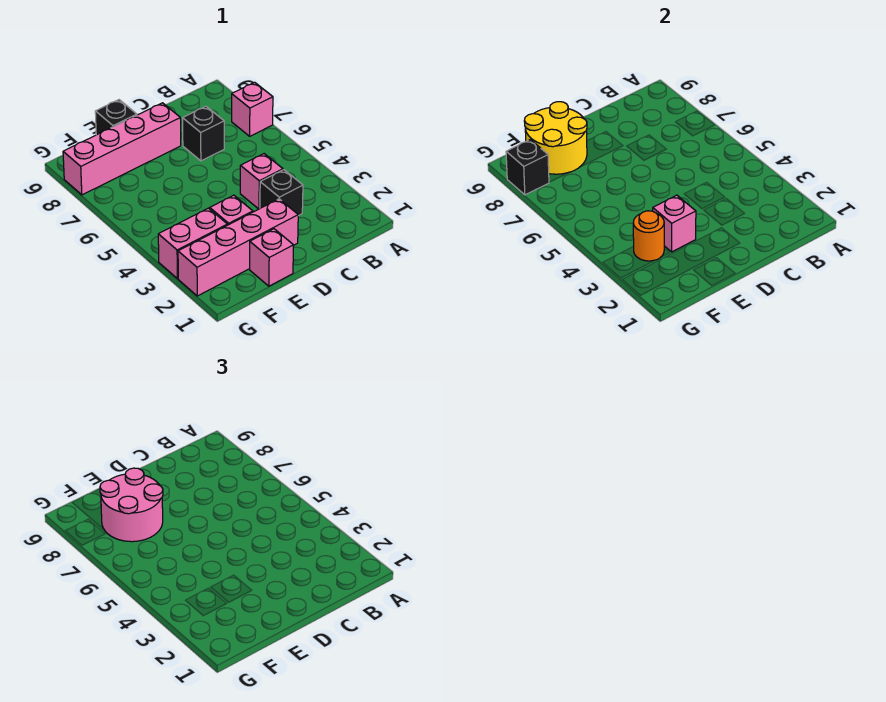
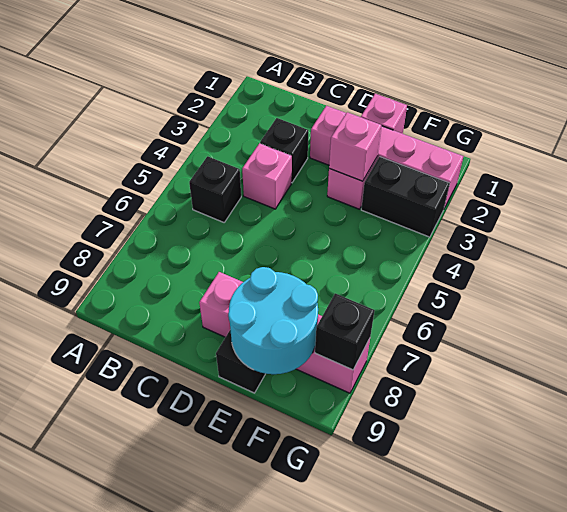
pink brick A7 level 1 -> none
black brick C7 level 1 -> black brick B5 level 1
pink round brick E7:F8 level 3 -> none
yellow round brick E8:F9 level 2 -> cyan round brick E8:F9 level 2
pink brick F3:G3 level 1 -> black brick F3:G3 level 1
orange round brick F3 level 2 -> none

